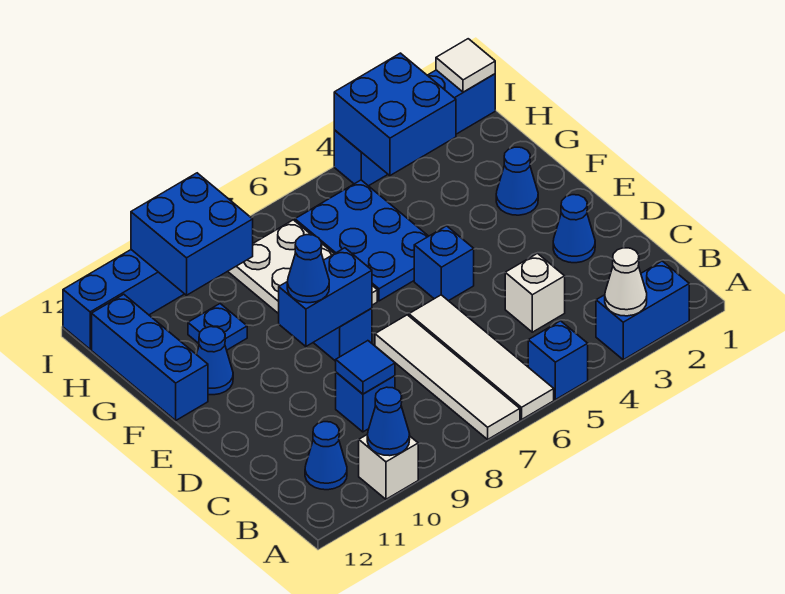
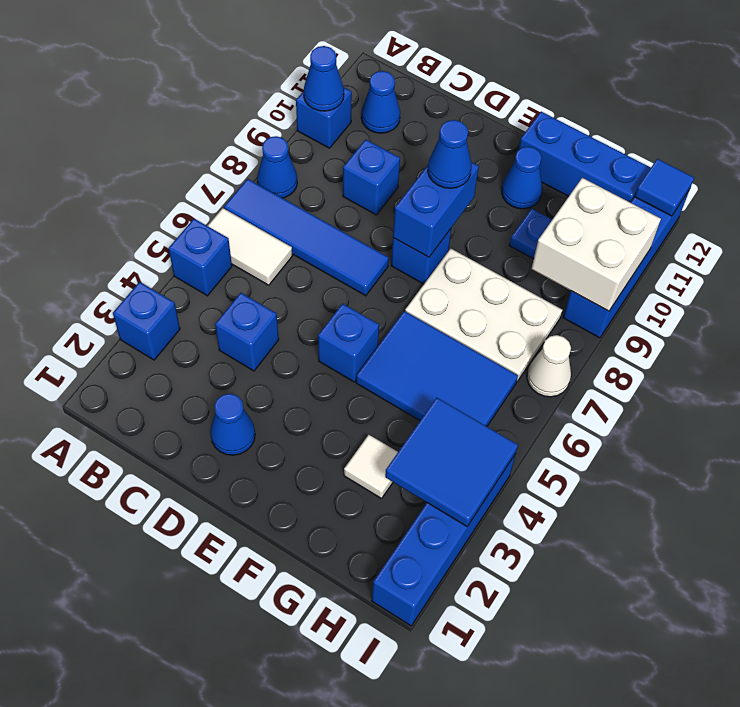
blue brick A2:A3 level 1 -> blue brick A3 level 1
white cone A3 level 2 -> white cone I7 level 1
white tile A6:D6 level 1 -> white tile A6:B6 level 1
white tile A7:D7 level 1 -> blue tile A7:D7 level 1
white brick A10 level 1 -> blue brick A10 level 1
white brick C4 level 1 -> blue brick C4 level 1
blue tile C9 level 2 -> blue tile I12 level 2
blue cone F2 level 1 -> blue cone A8 level 1
blue plate F5:H6 level 1 -> blue tile F5:H6 level 1
blue brick H3:I4 level 2 -> blue tile H3:I4 level 2
blue brick H9:I10 level 2 -> white brick H9:I10 level 2
white tile I1 level 2 -> white tile G3 level 1

